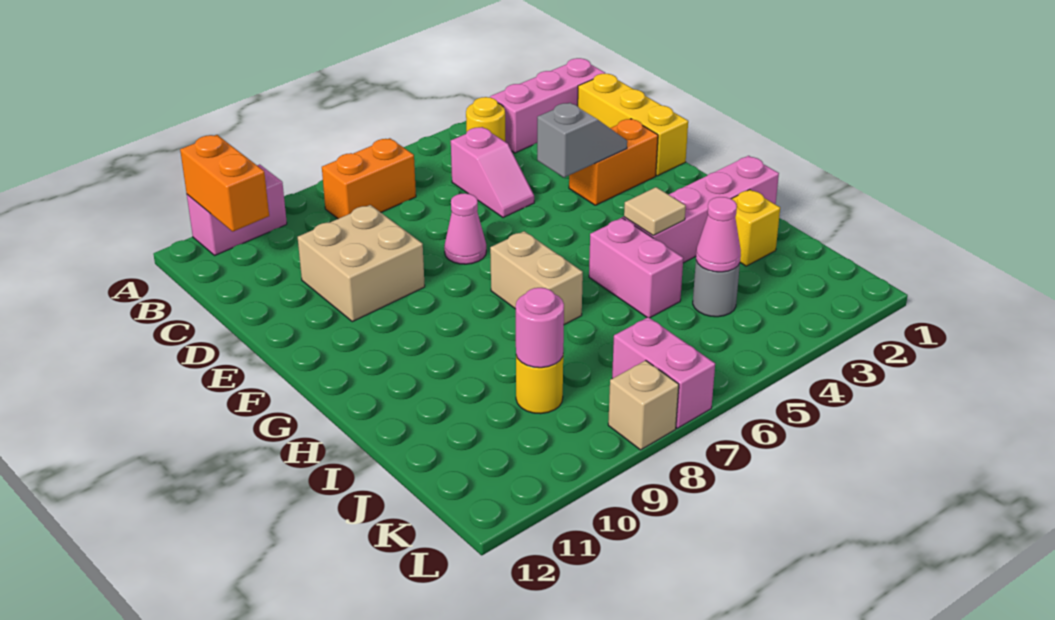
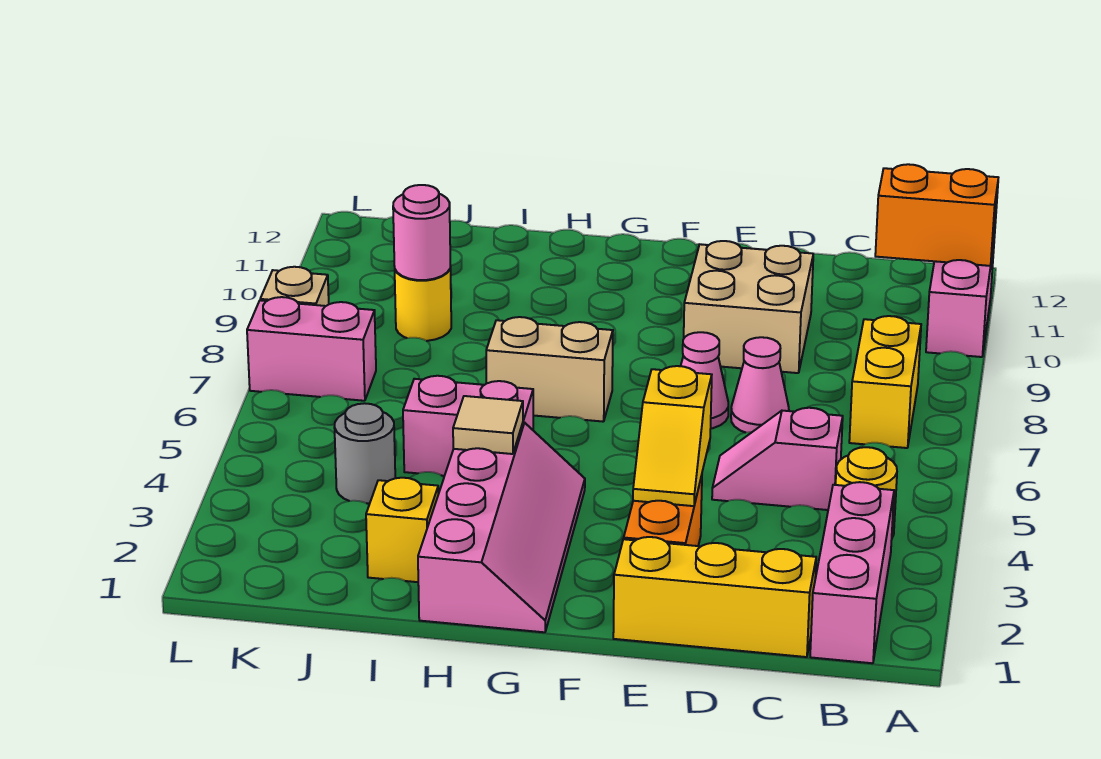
orange brick B7:B8 level 1 -> yellow brick B7:B8 level 1
grey slope E3:E4 level 2 top 4 -> yellow slope E3:E4 level 2 top 4
pink cone J4 level 2 -> pink cone D7 level 1

